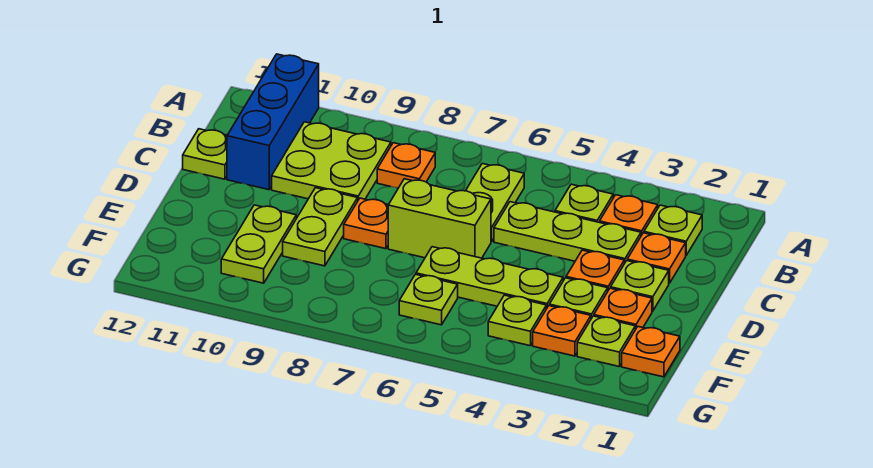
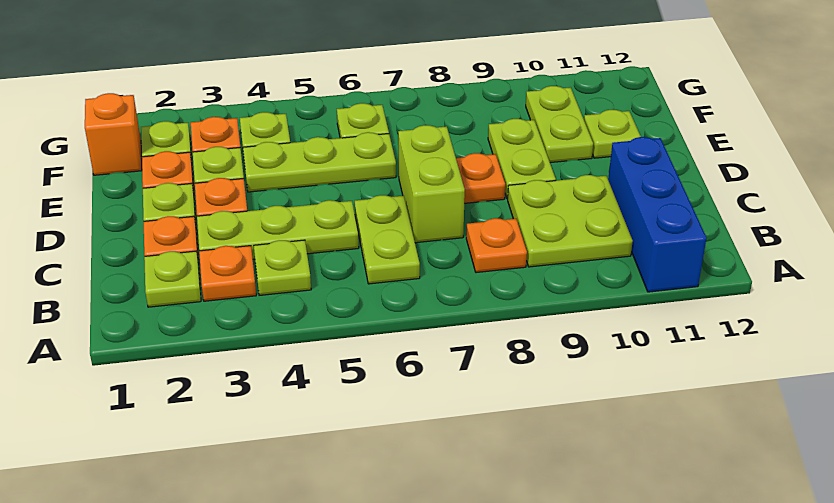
lime plate C12 level 1 -> lime plate E11 level 1
lime brick D6:D7 level 1 -> lime brick C7:D7 level 1
orange plate F1 level 1 -> orange brick F1 level 1

